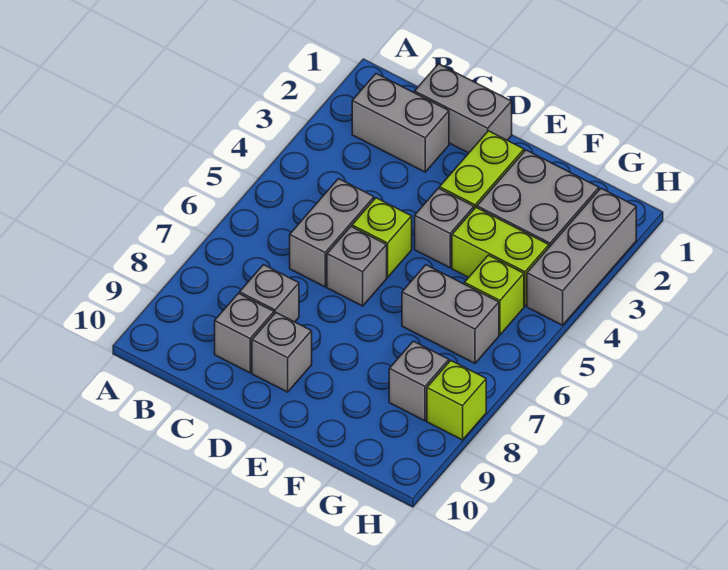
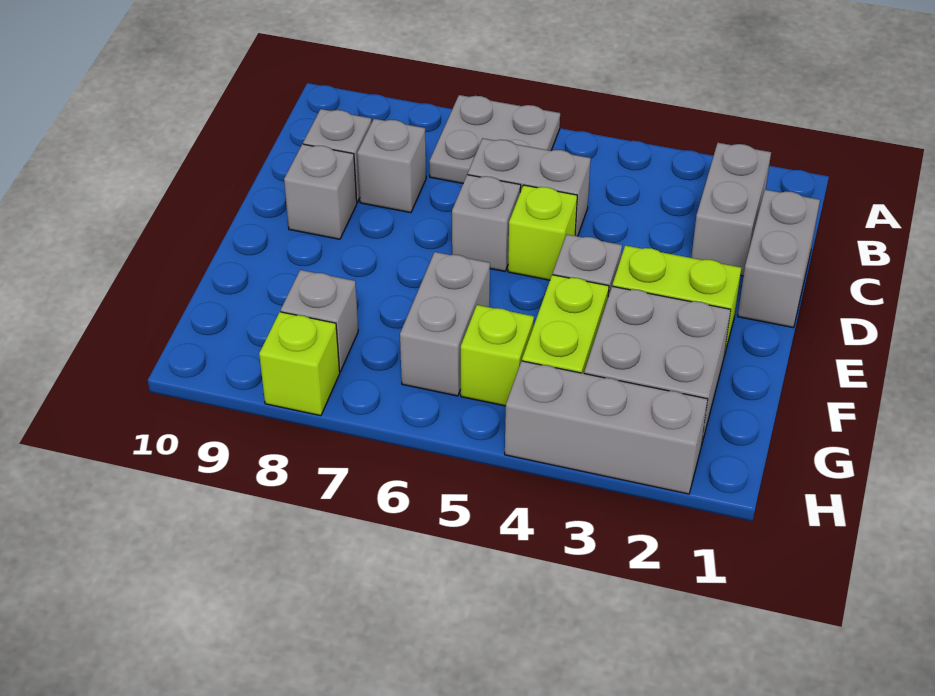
none -> grey plate A6:B7 level 1

